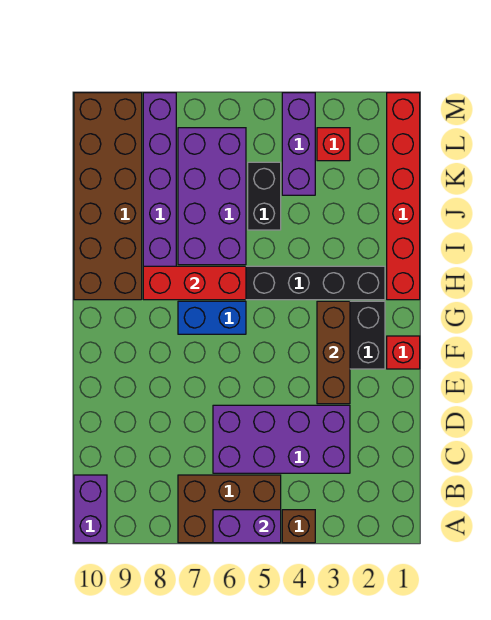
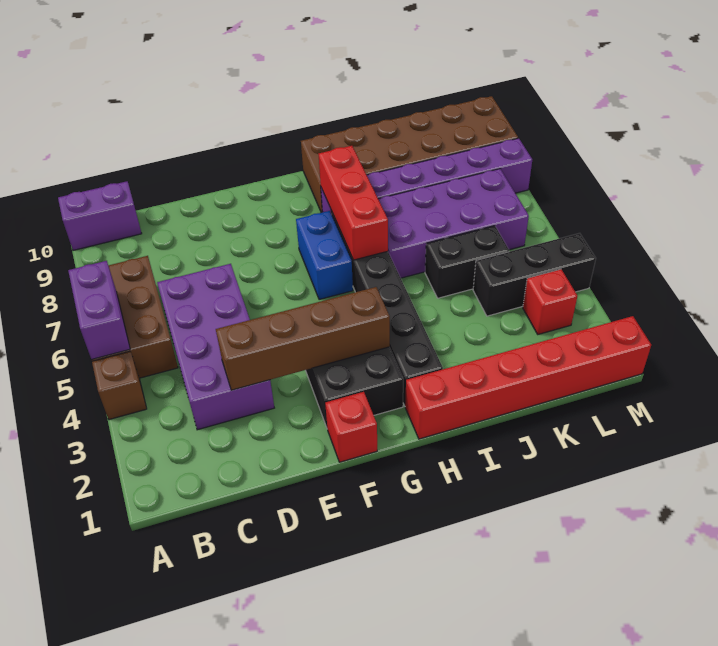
brown brick E3:G3 level 2 -> brown brick D3:G3 level 2
purple brick K4:M4 level 1 -> black brick K4:M4 level 1

